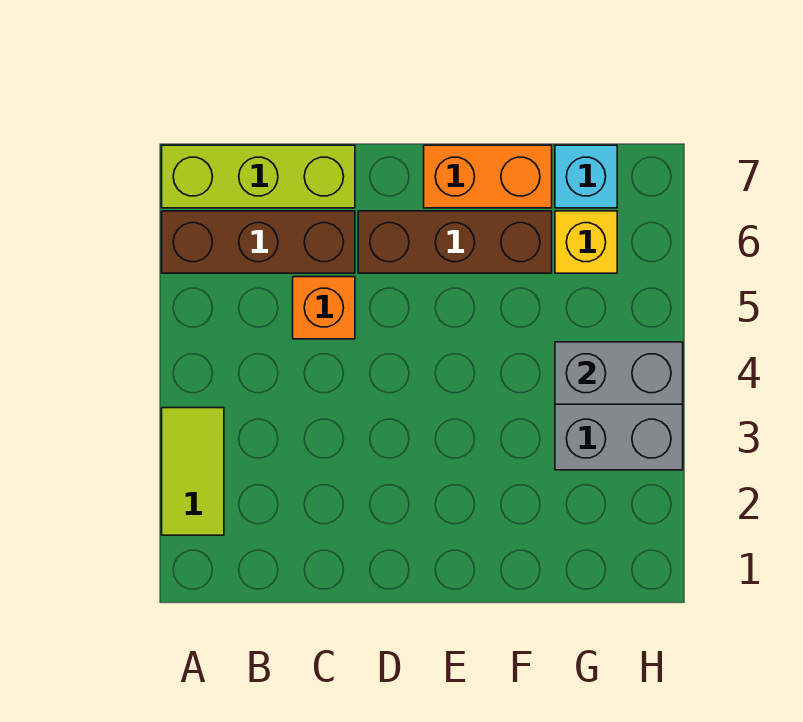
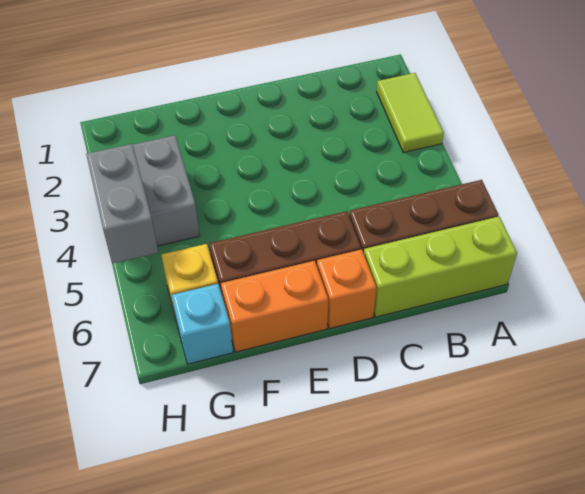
orange brick C5 level 1 -> orange brick D7 level 1
grey brick G4:H4 level 2 -> grey brick H4:H5 level 2

